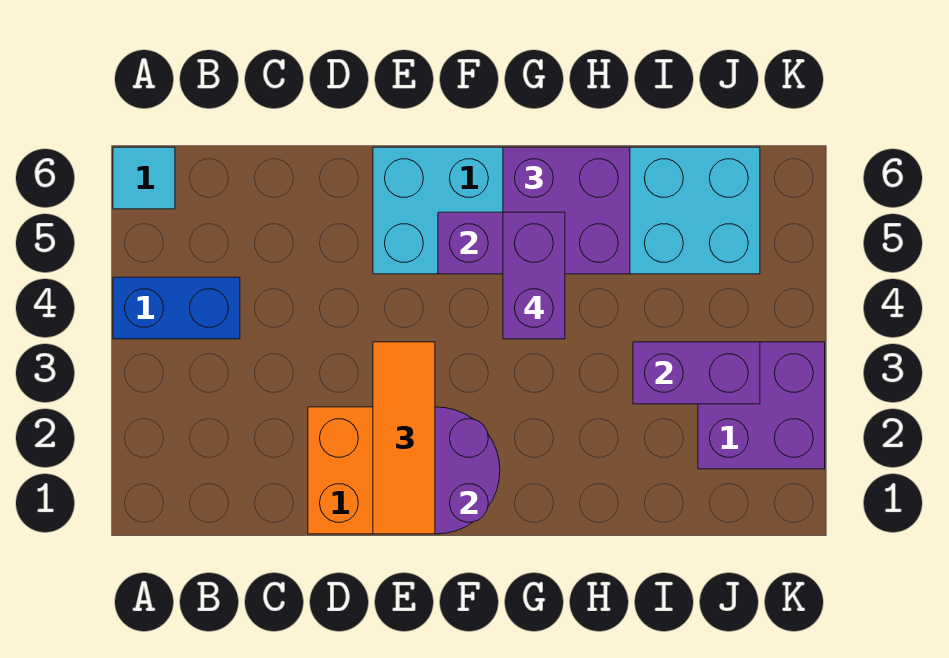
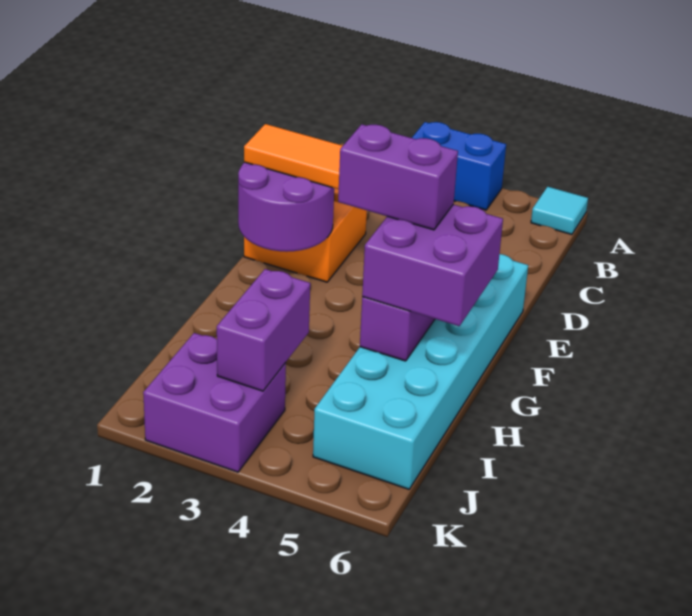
blue brick A4:B4 level 1 -> blue brick A3:A4 level 1

